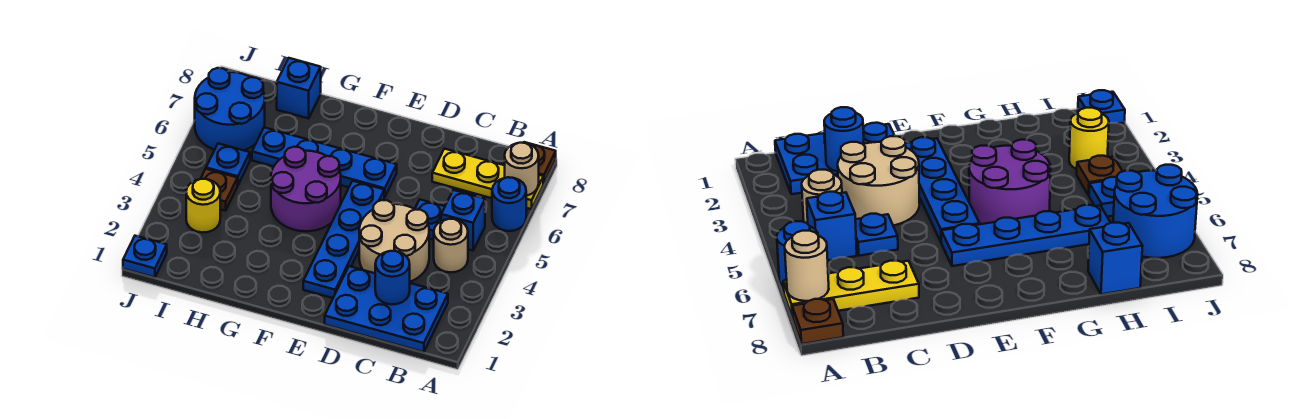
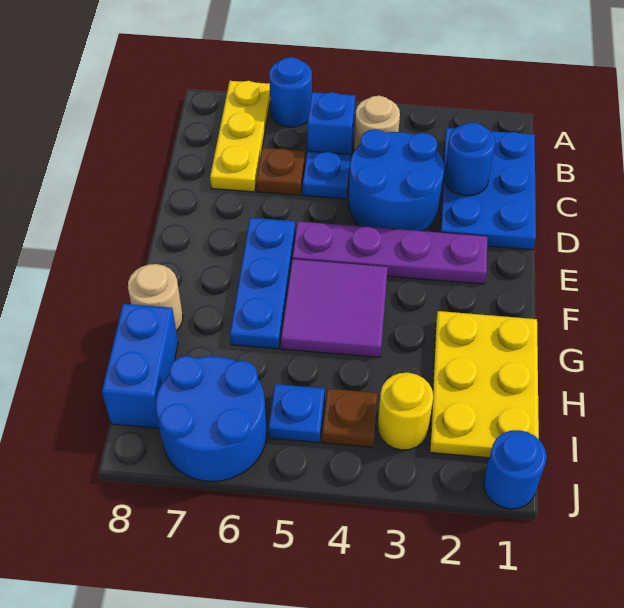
tan round brick A7 level 2 -> tan round brick G8 level 1
brown plate A8 level 1 -> brown plate C6 level 1
tan round brick C3:D4 level 1 -> blue round brick C3:D4 level 1
blue plate E2:E5 level 1 -> purple plate E2:E5 level 1
blue plate E6:H6 level 1 -> blue plate E6:G6 level 1
purple round brick F4:G5 level 1 -> purple tile F4:G5 level 1
none -> yellow plate G1:I2 level 1
blue brick H8 level 1 -> blue brick H8:I8 level 1
blue plate J1 level 1 -> blue round brick J1 level 1

